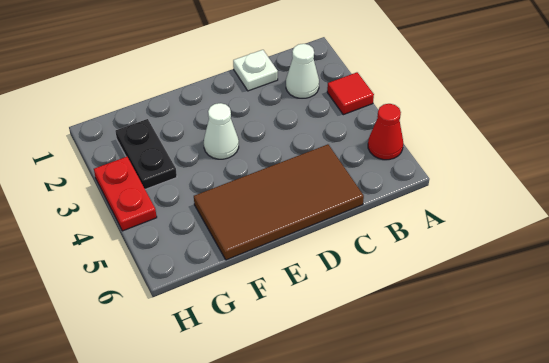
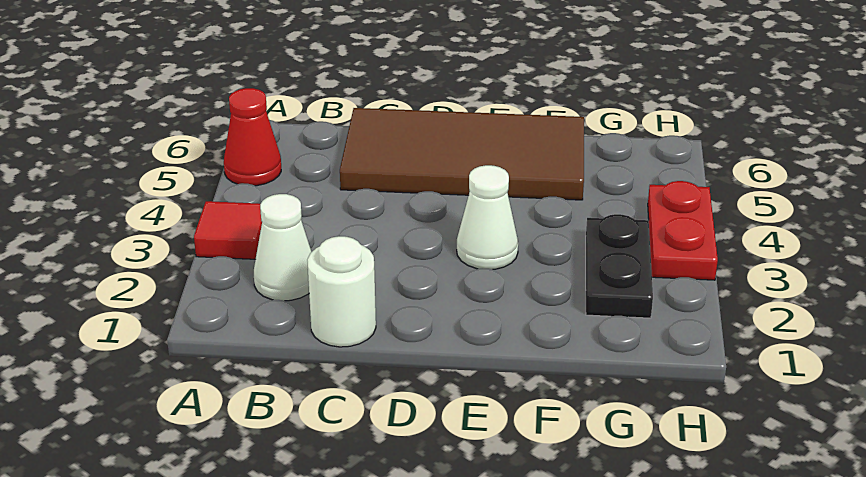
white plate C1 level 1 -> white round brick C1 level 1

